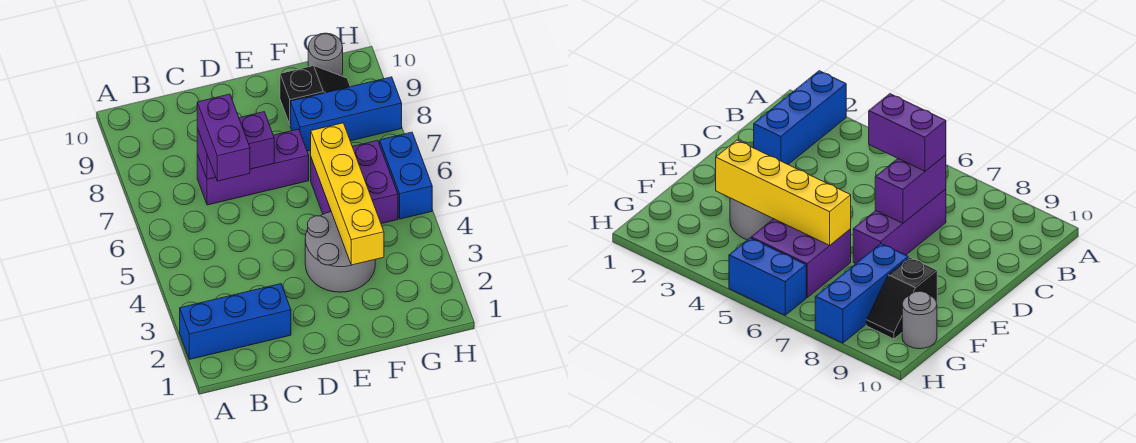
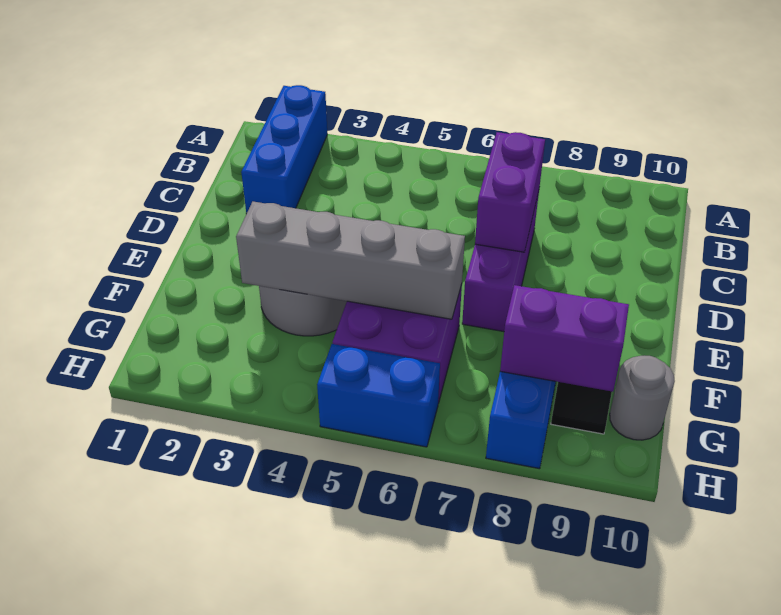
purple brick C6:C7 level 3 -> purple brick G8:G9 level 2
yellow brick F3:F6 level 2 -> grey brick F3:F6 level 2

